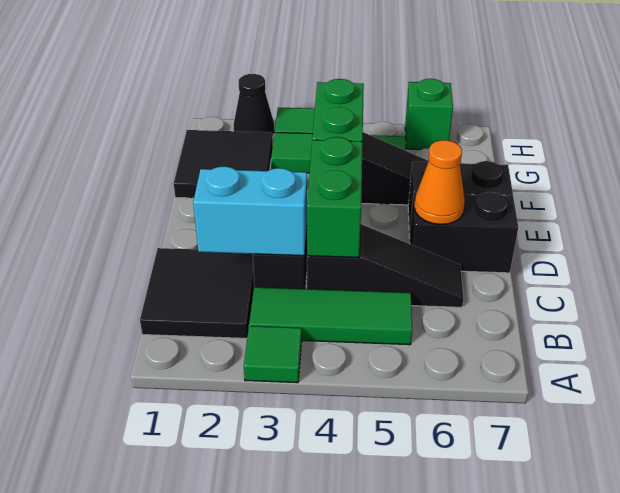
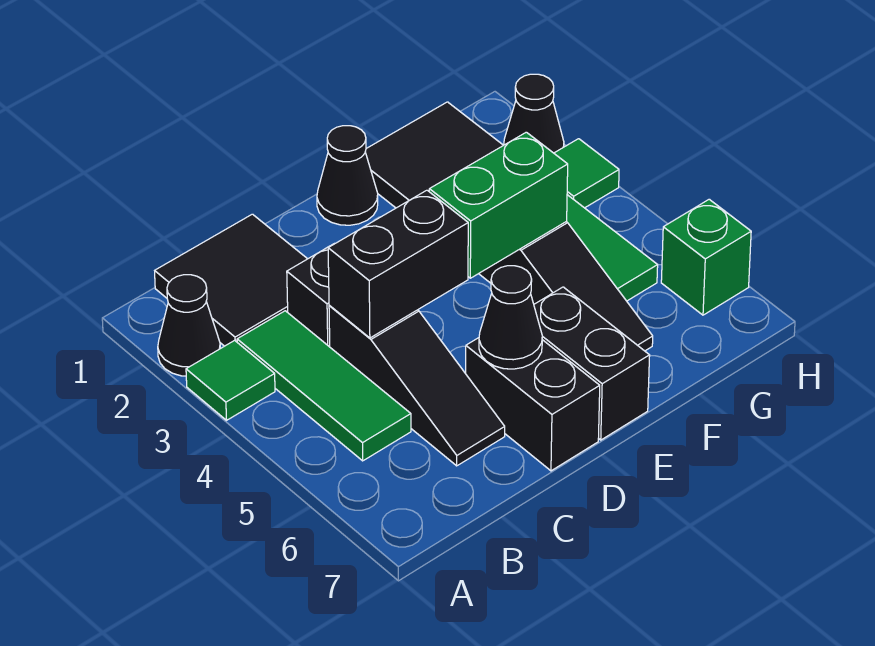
none -> black cone A2 level 1
cyan brick C2:C3 level 2 -> none
green brick C4:D4 level 2 -> black brick C4:D4 level 2
orange cone D6 level 2 -> black cone D6 level 2
none -> black cone E1 level 1

